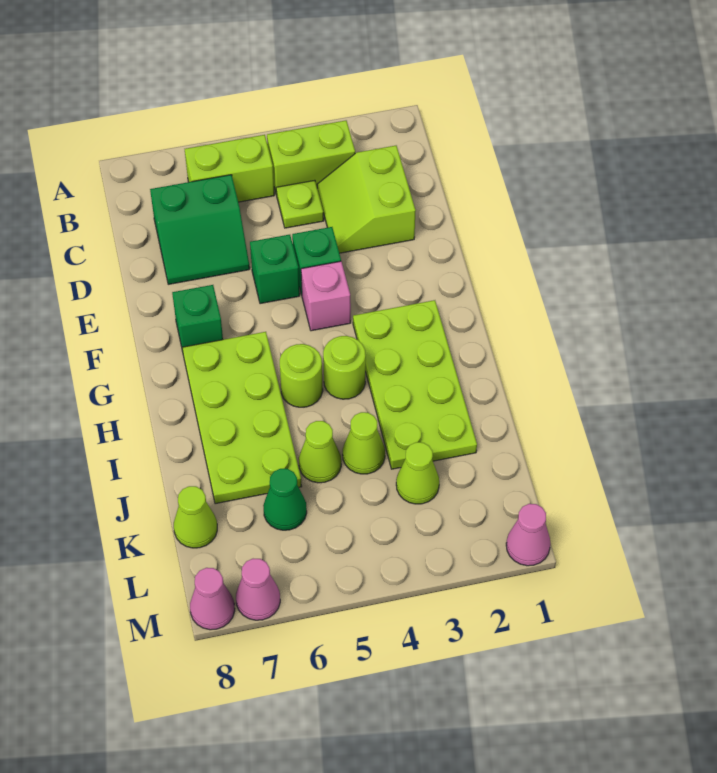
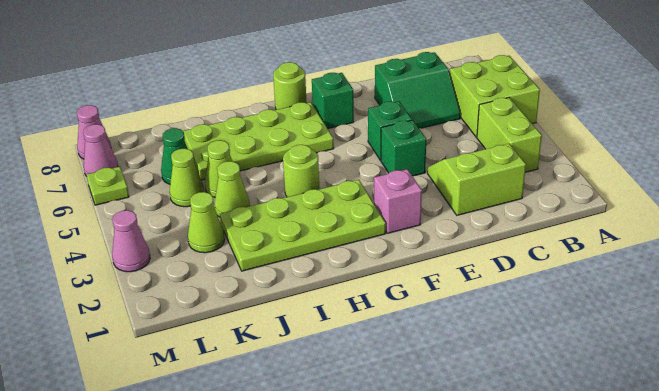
lime brick B5:B6 level 1 -> lime brick A5:B6 level 1
lime plate C4 level 1 -> lime plate M6 level 1
green slope C6:D7 level 1 top C -> green slope C6:D7 level 1 top 7
pink brick F4 level 1 -> pink brick F2 level 1
lime round brick H5 level 1 -> lime round brick G8 level 1
lime cone K8 level 1 -> lime cone K5 level 1
pink cone M1 level 1 -> pink cone M3 level 1

